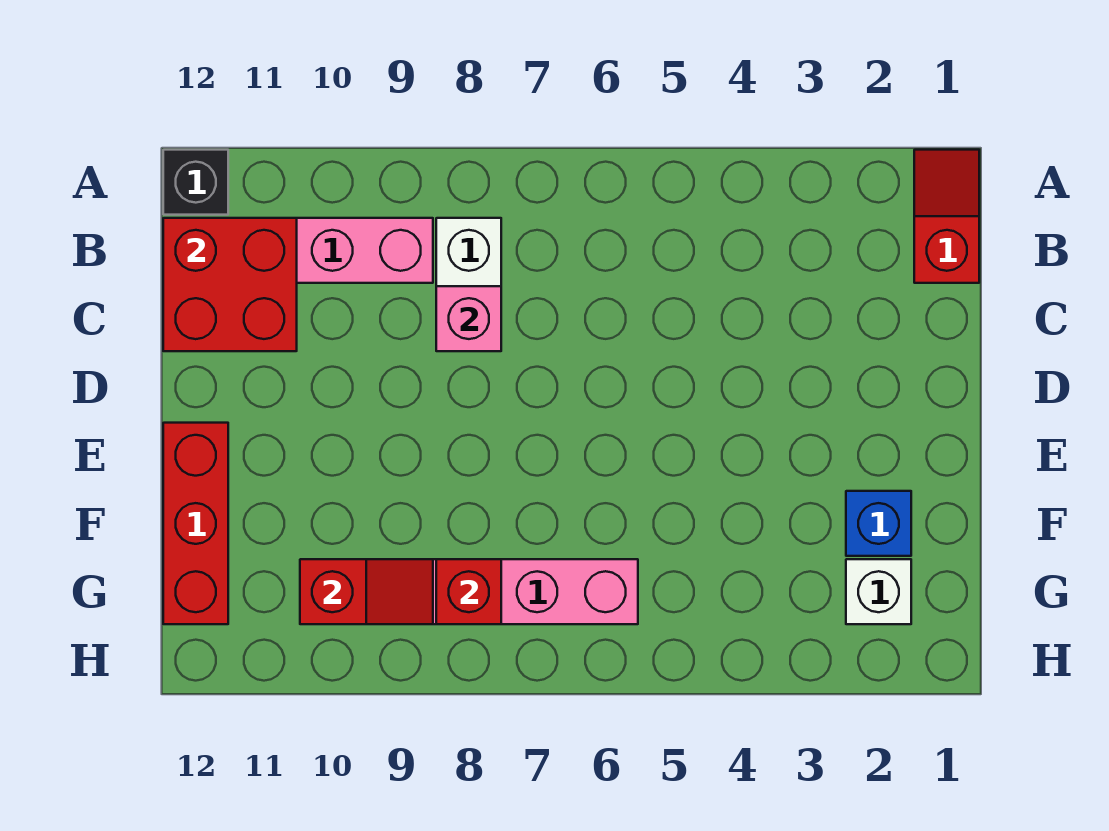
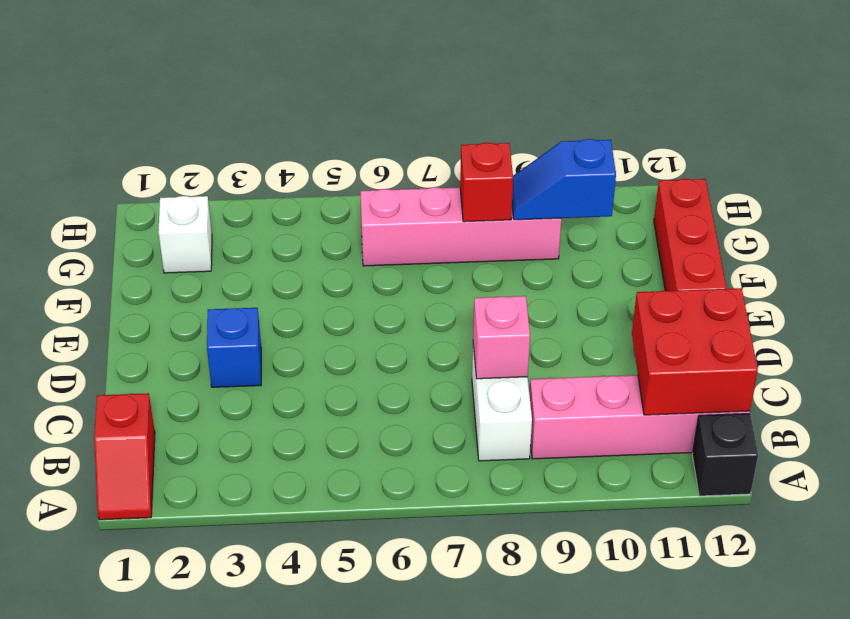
blue brick F2 level 1 -> blue brick D3 level 1
red slope G9:G10 level 2 top 10 -> blue slope G9:G10 level 2 top 10

